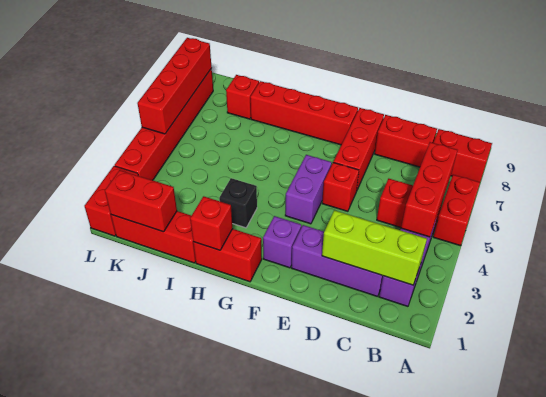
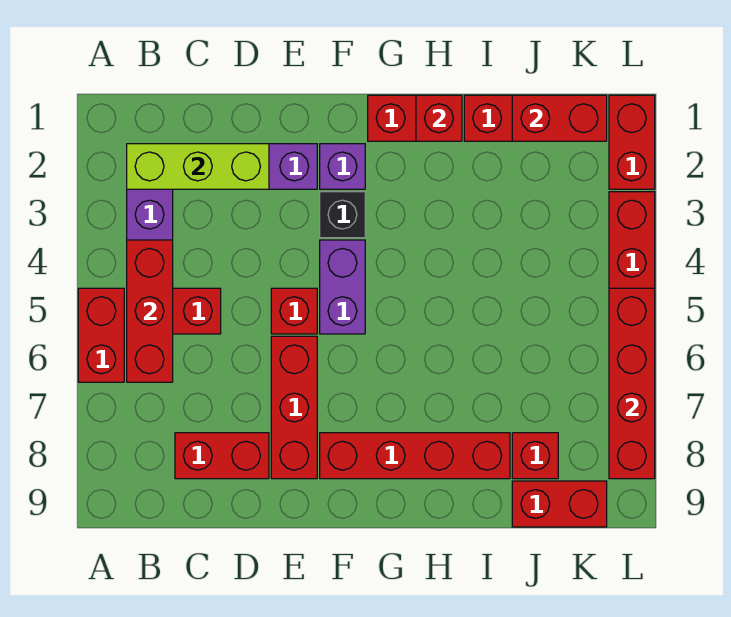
red brick A8:B8 level 1 -> red brick J9:K9 level 1
black brick H3 level 1 -> black brick F3 level 1

